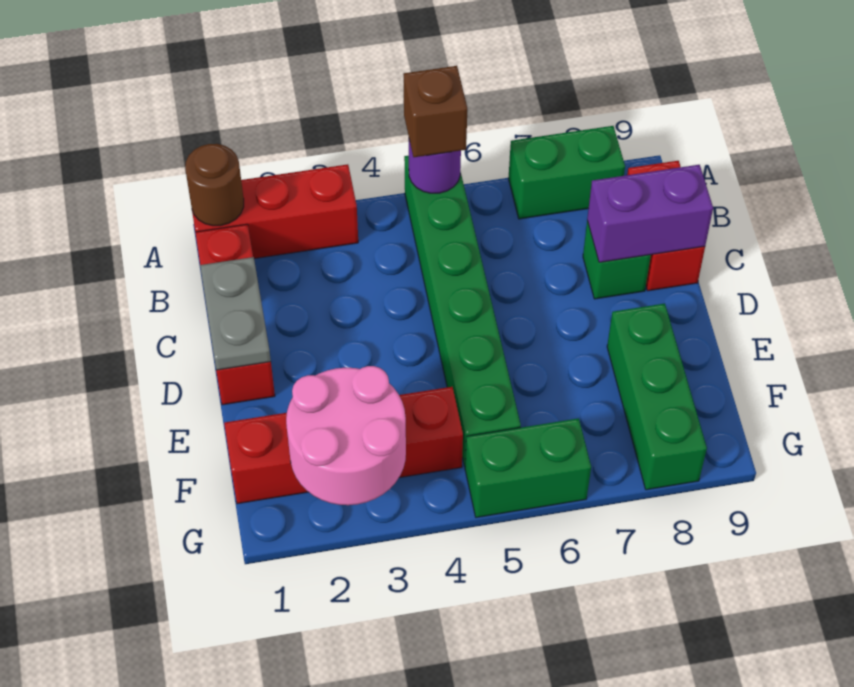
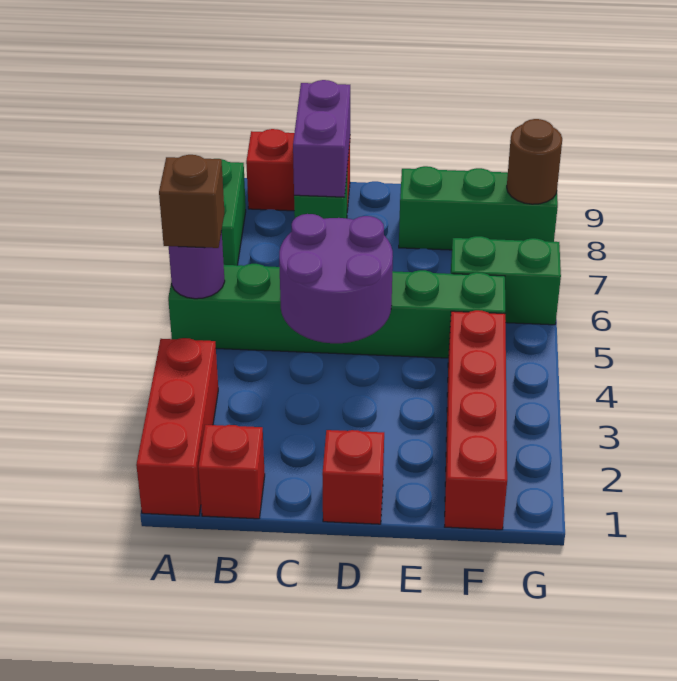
brown round brick A1 level 2 -> brown round brick G8 level 2
grey plate C1:D1 level 2 -> none
none -> purple round brick C4:D5 level 2
pink round brick F2:G3 level 2 -> none
green brick G5:G6 level 1 -> green brick F6:G6 level 1

